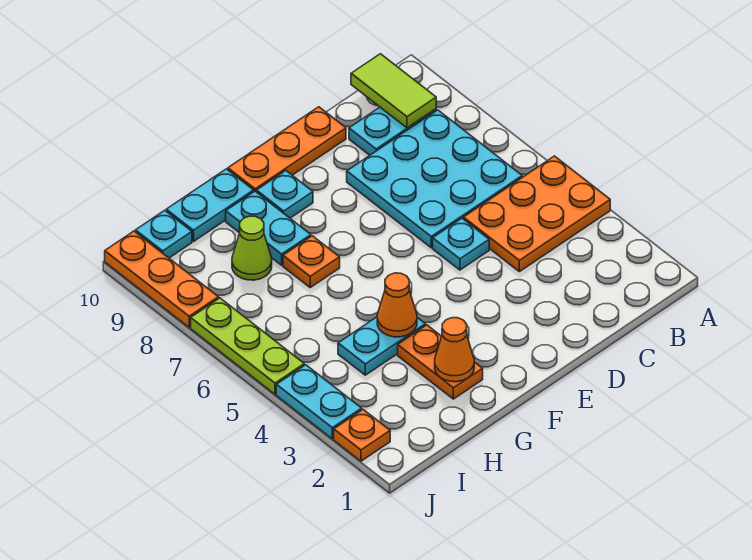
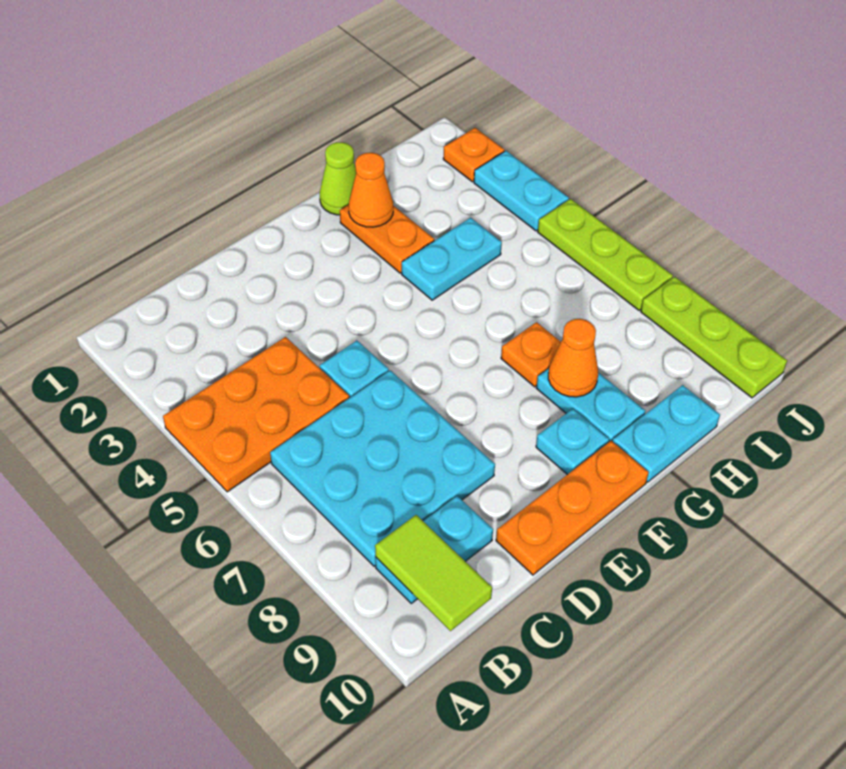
orange cone G4 level 2 -> orange cone G8 level 2
lime cone H8 level 1 -> lime cone G1 level 1
cyan plate I10 level 1 -> none
orange plate J8:J10 level 1 -> lime plate J8:J10 level 1

